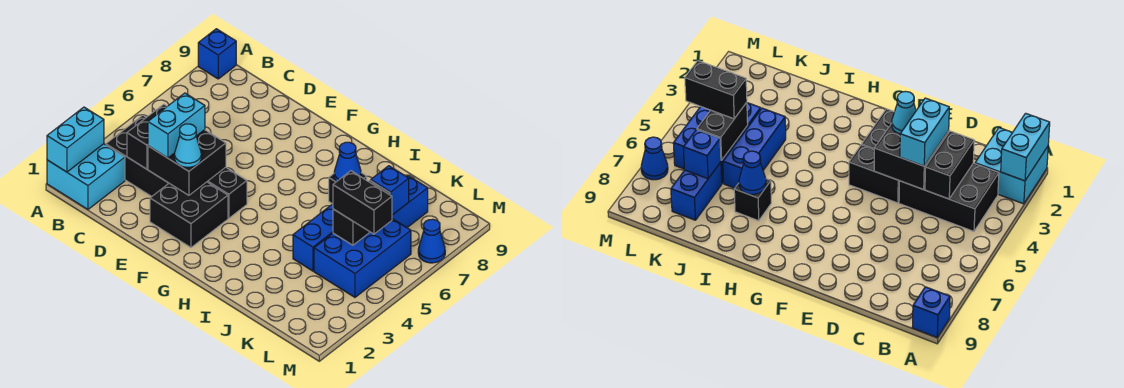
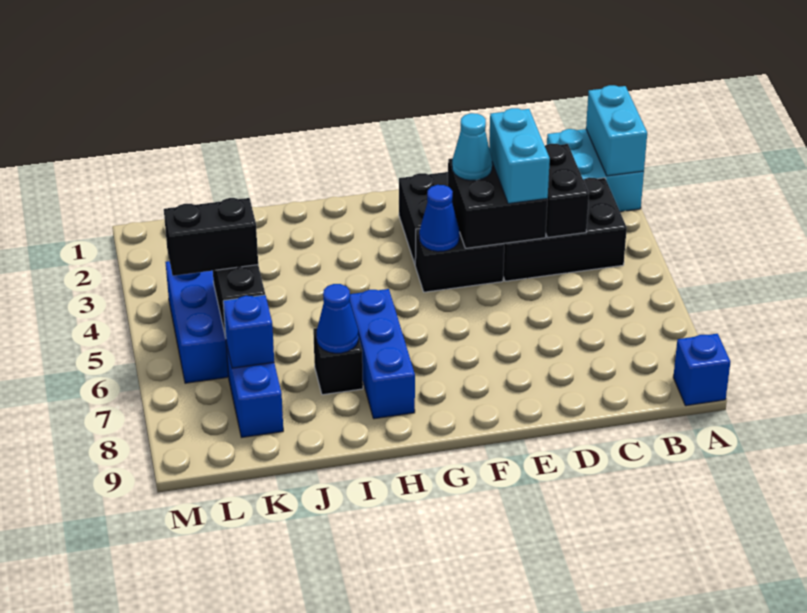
blue brick J4:J6 level 1 -> blue brick H6:H8 level 1
blue cone M7 level 1 -> blue cone F4 level 2

